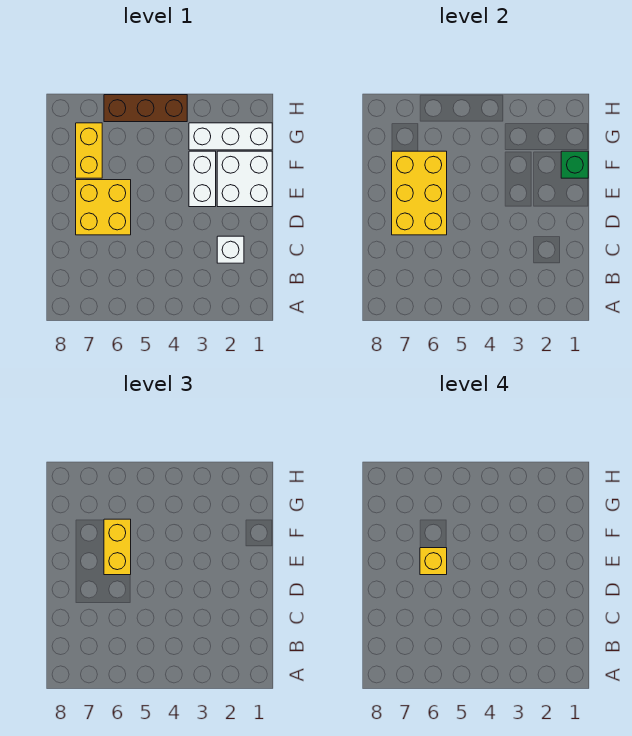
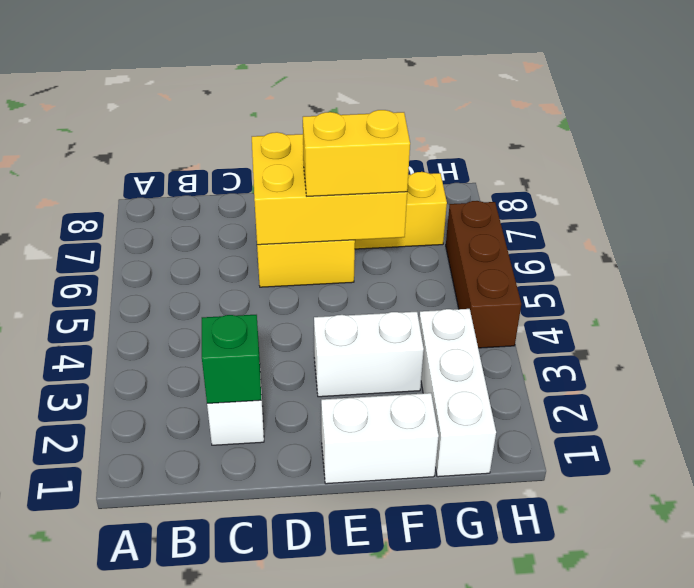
white brick E1:F2 level 1 -> white brick E1:F1 level 1
yellow brick E6 level 4 -> none
green brick F1 level 2 -> green brick C2 level 2

